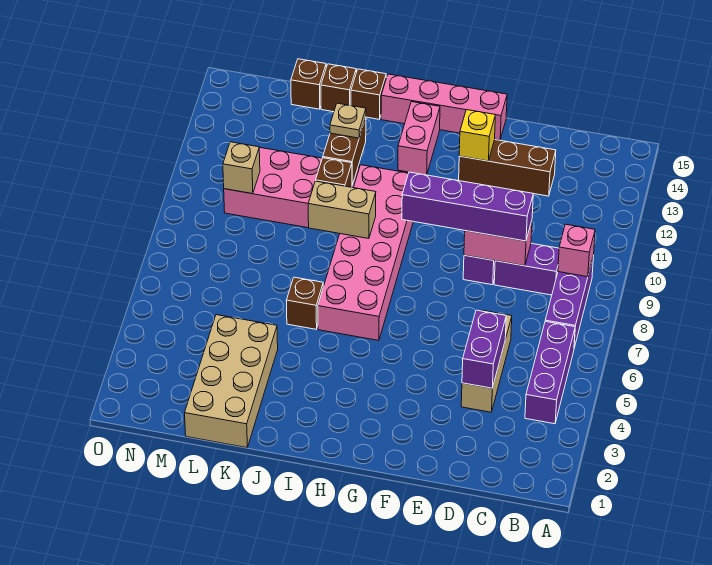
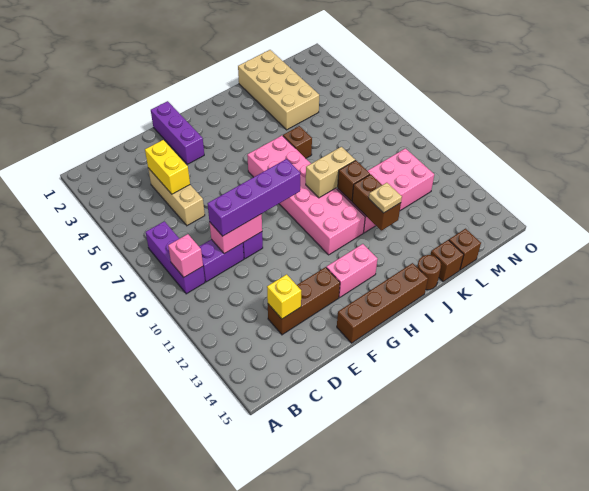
purple brick B4:B6 level 1 -> purple brick F1:F3 level 1
purple brick D4:D5 level 2 -> yellow brick D4:D5 level 2
yellow brick F13 level 2 -> yellow brick D13 level 2
pink brick F15:I15 level 1 -> brown brick F15:I15 level 1
pink brick H13:H14 level 1 -> pink brick G13:H13 level 1
brown brick J15 level 1 -> brown round brick J15 level 1
tan brick M10 level 2 -> none

